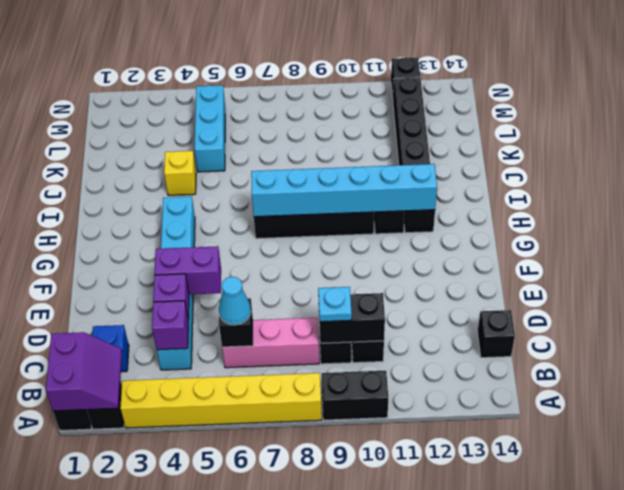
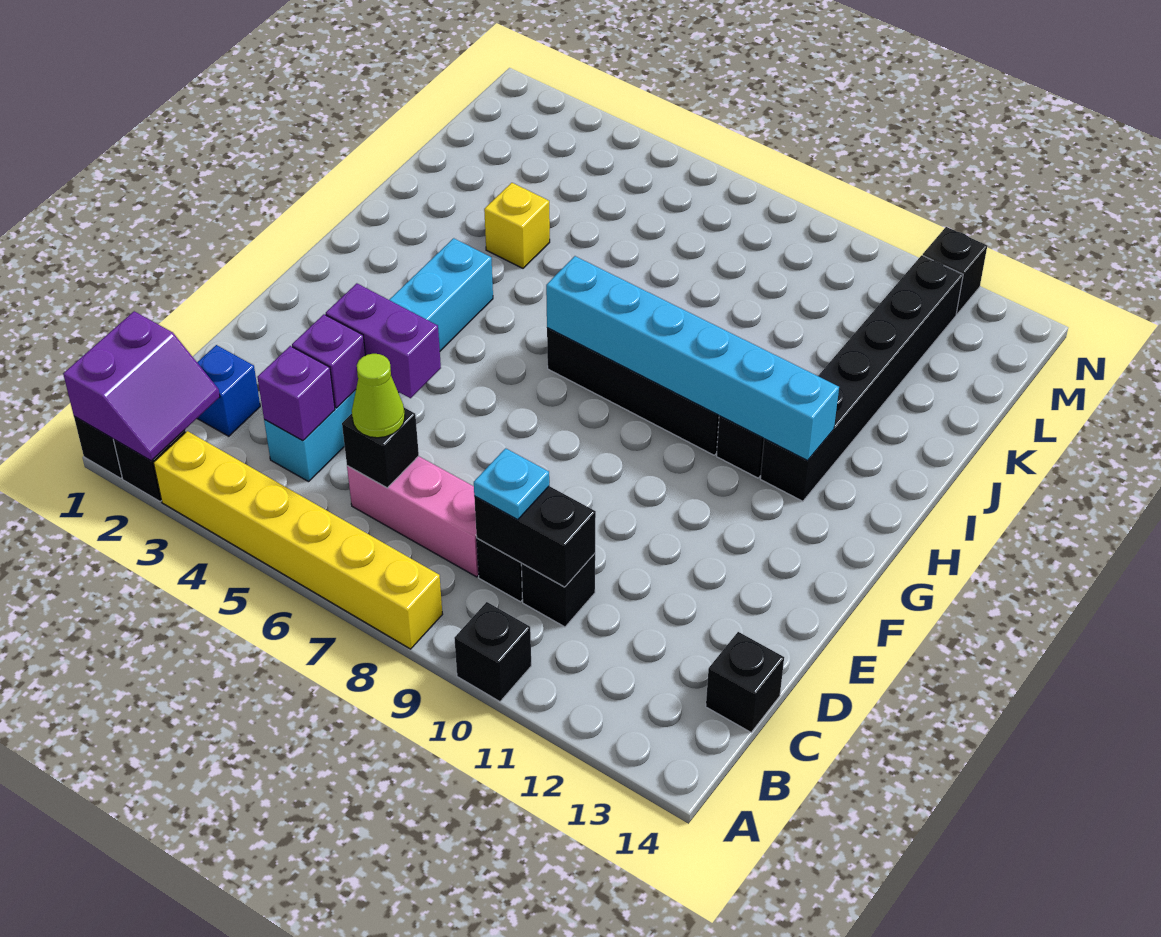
black brick A9:A10 level 1 -> black brick A10 level 1
cyan cone C6 level 3 -> lime cone C6 level 3
cyan brick K5:M5 level 1 -> none

